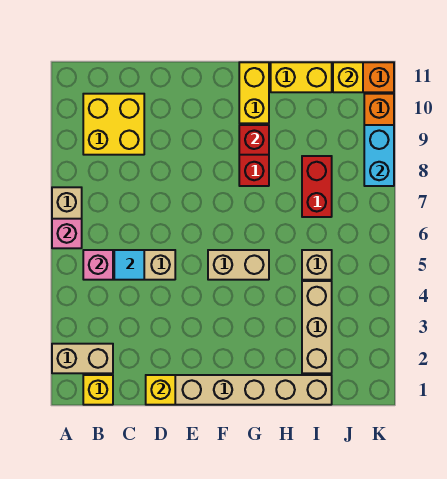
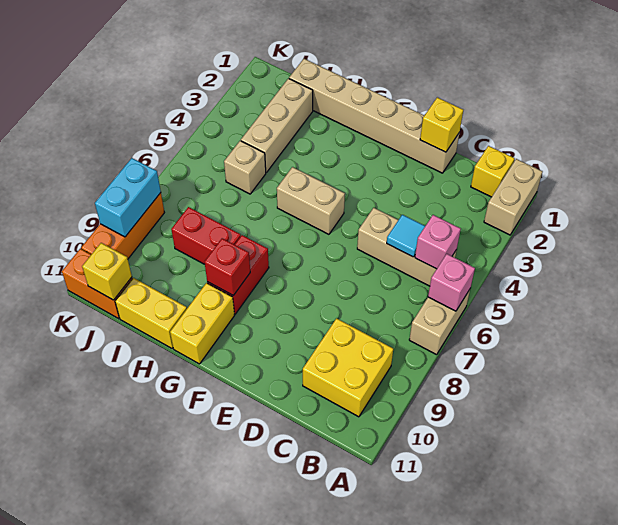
tan brick A2:B2 level 1 -> tan brick A1:A2 level 1
red brick I7:I8 level 1 -> red brick H8:I8 level 1

